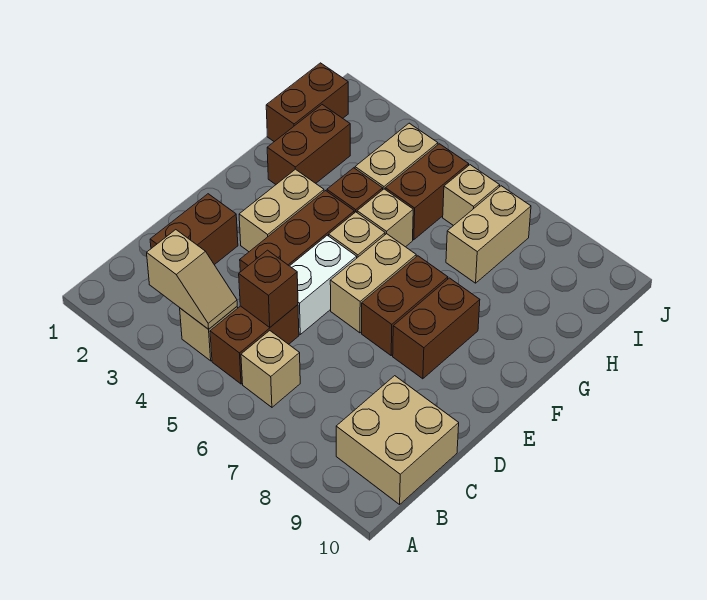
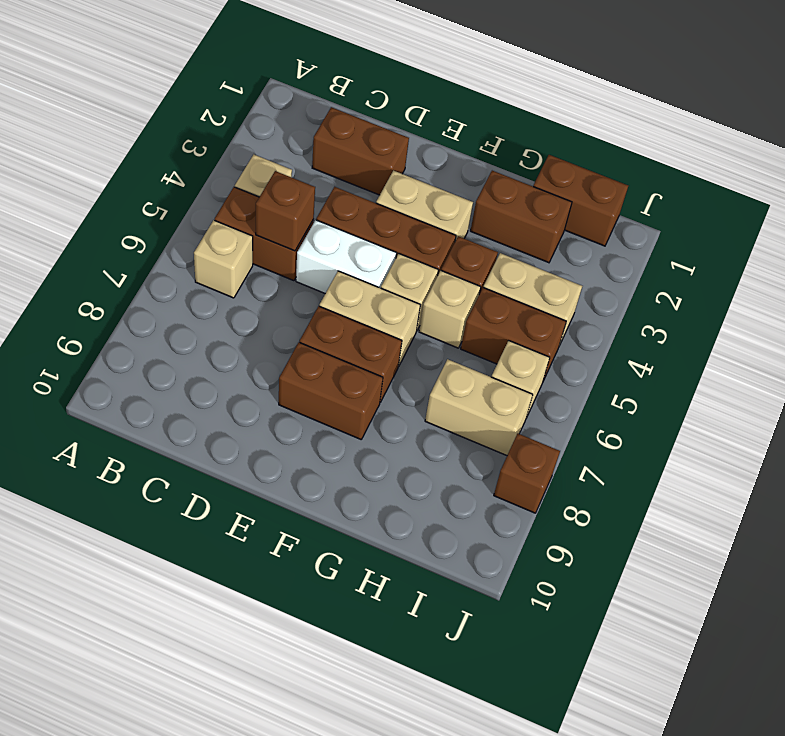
tan slope B3:B4 level 2 top 3 -> none
tan brick B9:C10 level 1 -> none
none -> brown brick J8 level 1

